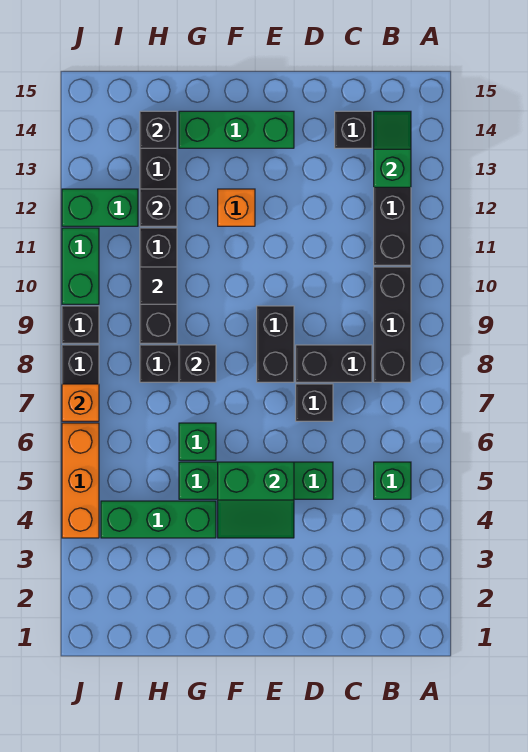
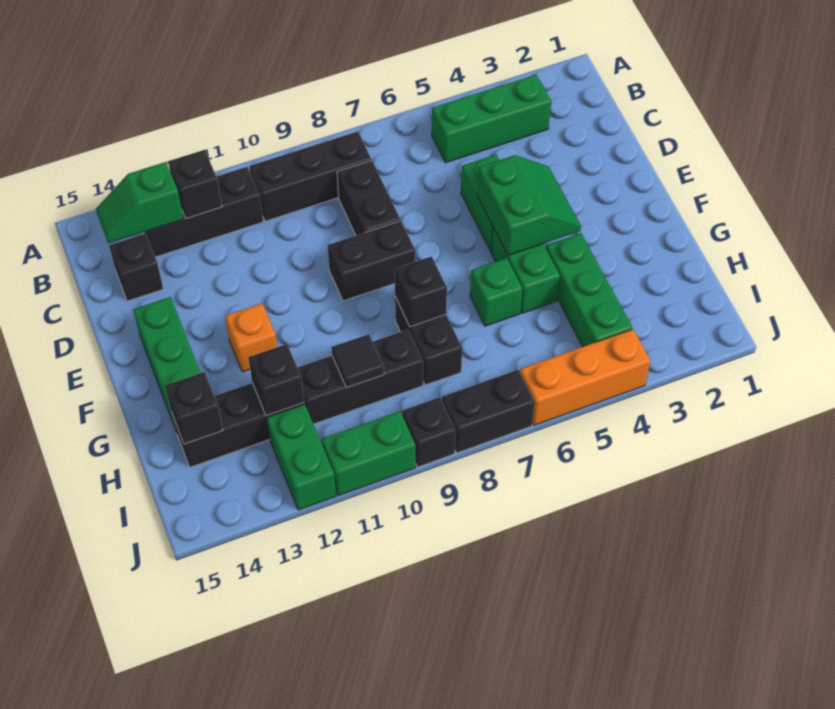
green brick B5 level 1 -> green brick B3:B5 level 1
black brick D7 level 1 -> black brick B12 level 2
orange brick J7 level 2 -> none

